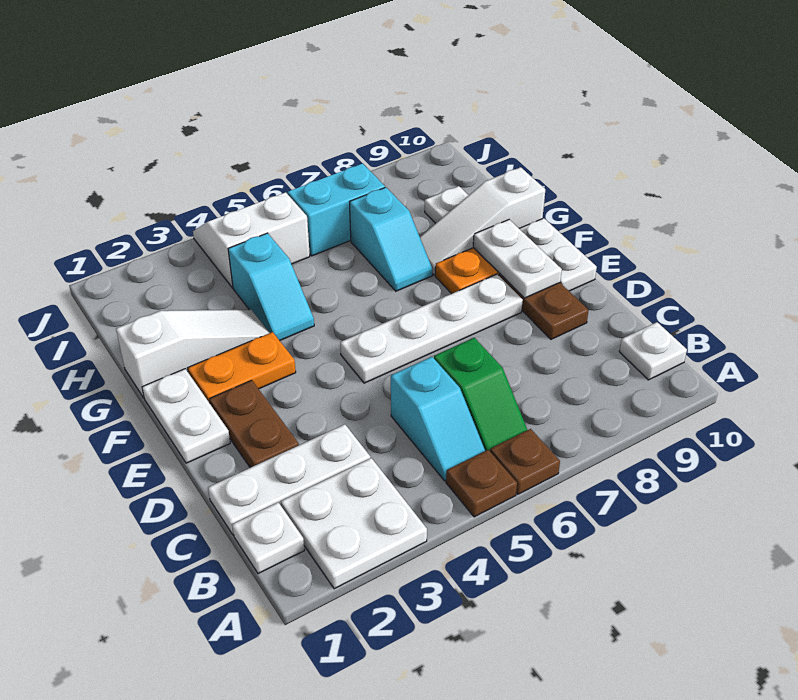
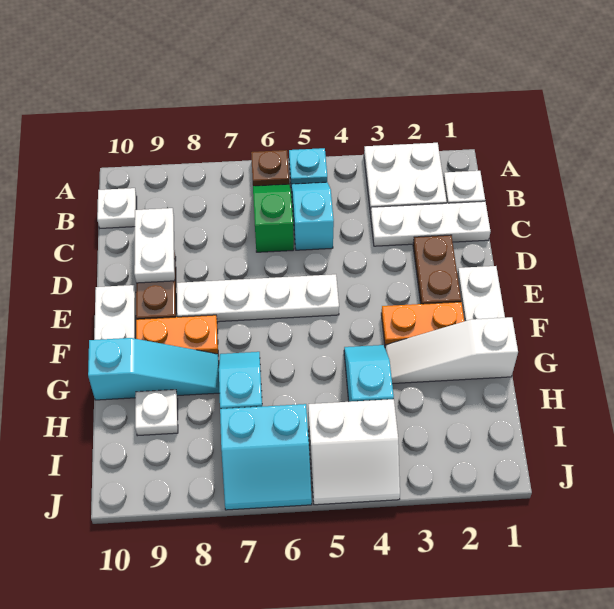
brown plate A5 level 1 -> cyan plate A5 level 1
white plate E9:F9 level 2 -> white plate C9:D9 level 2
white slope G8:G10 level 1 top 10 -> cyan slope G8:G10 level 1 top 10

